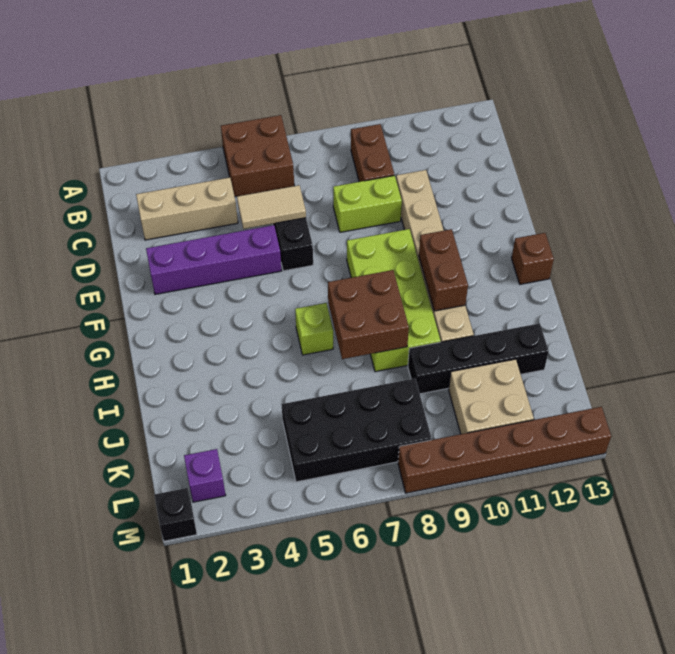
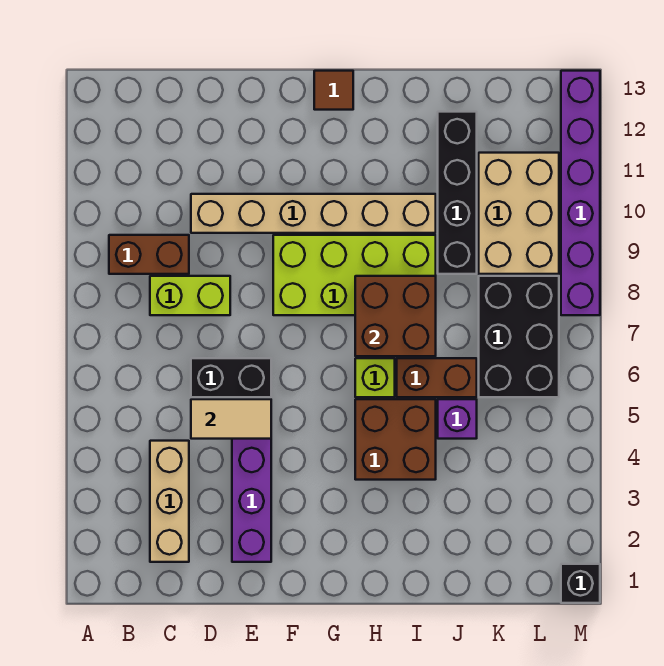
brown brick A5:B6 level 1 -> brown brick H4:I5 level 1
tan tile D5:D6 level 2 -> tan tile D5:E5 level 2
lime brick D8:D9 level 1 -> lime brick C8:D8 level 1
brown brick G10:H10 level 2 -> brown brick I6:J6 level 1
brown brick G13 level 1 -> brown tile G13 level 1
black brick K5:L8 level 1 -> black brick K6:L8 level 1
tan brick K10:L11 level 1 -> tan brick K9:L11 level 1
purple brick L2 level 1 -> purple brick J5 level 1
brown brick M8:M13 level 1 -> purple brick M8:M13 level 1

